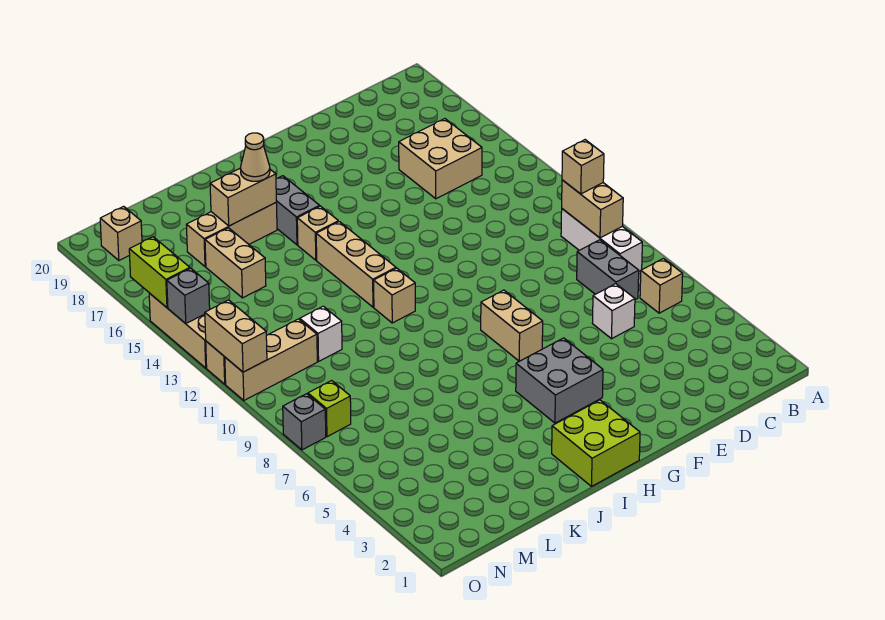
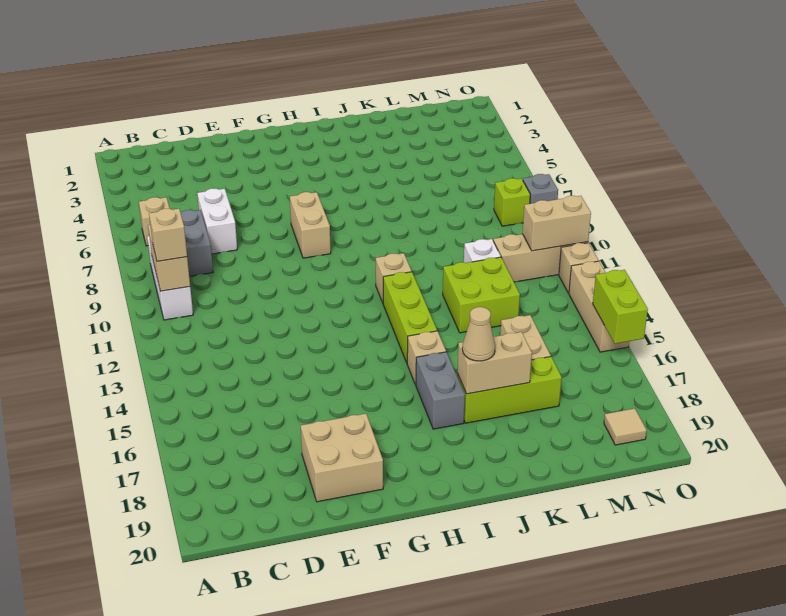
tan brick C15:D16 level 1 -> tan brick E18:F19 level 1
white brick D6 level 1 -> white brick D6:D7 level 1
grey brick G4:H5 level 1 -> none
lime brick H1:I2 level 1 -> lime brick K12:L13 level 1
tan brick I12:I14 level 1 -> lime brick I12:I14 level 1
tan brick J17:L17 level 1 -> lime brick J17:L17 level 1
tan brick N19 level 1 -> tan tile N19 level 1
tan brick O11:O12 level 2 -> tan brick N11:O11 level 2
grey brick O14 level 2 -> none

